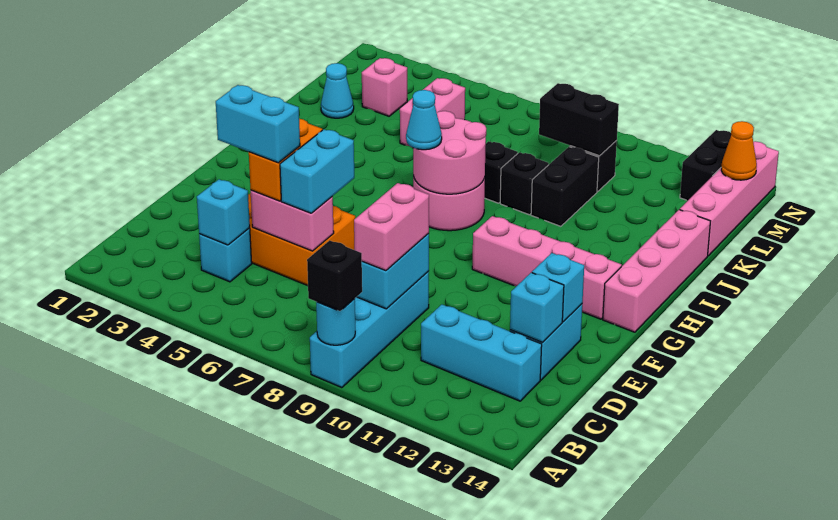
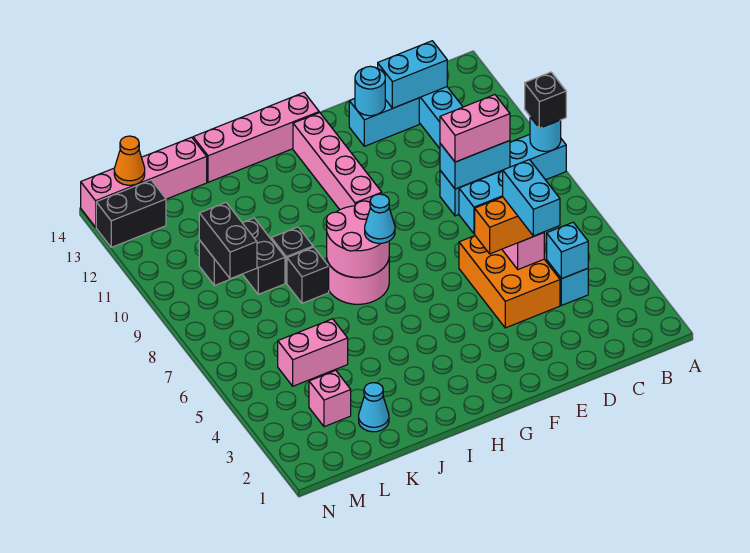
cyan brick D13 level 2 -> cyan brick C13:D13 level 2
cyan brick E13 level 2 -> cyan round brick E13 level 2
black brick J10:K10 level 1 -> black brick K9:K10 level 1

